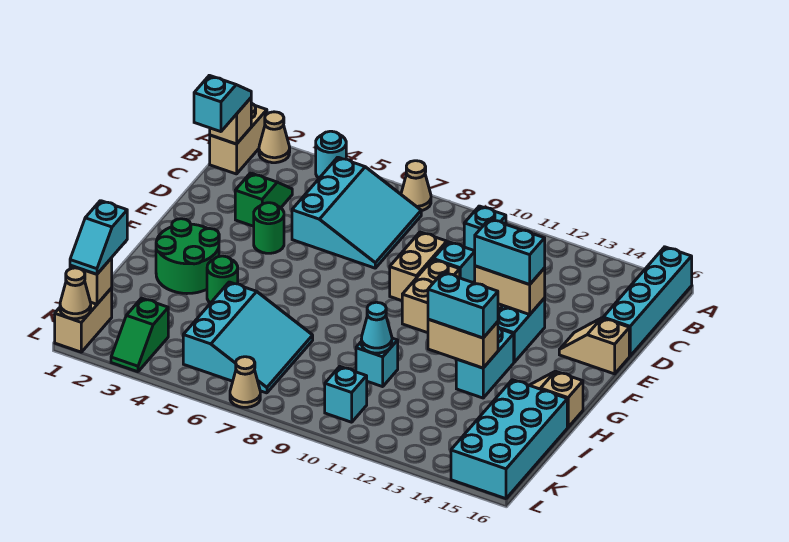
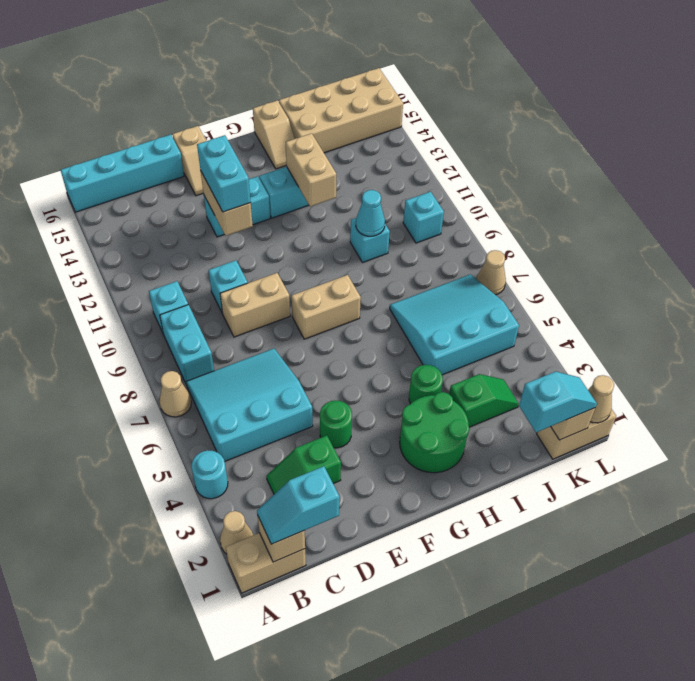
tan brick E10:F10 level 1 -> tan brick F8:G8 level 1
cyan brick H12:H13 level 3 -> cyan brick B8:B9 level 1
cyan brick I15:L16 level 1 -> tan brick I15:L16 level 1
green slope K3:L3 level 1 top K -> green slope I3:J3 level 1 top I

